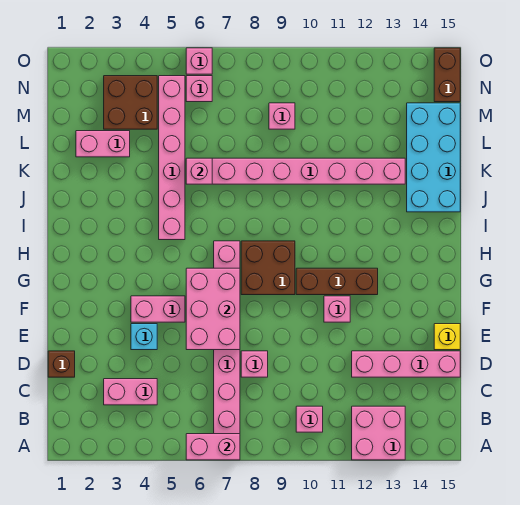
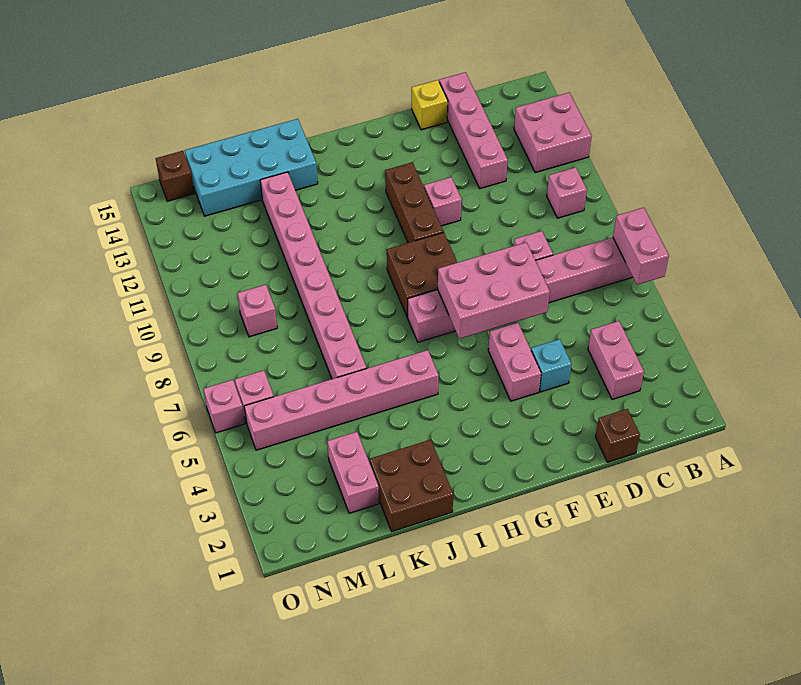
pink brick K6 level 2 -> none
brown brick M3:N4 level 1 -> brown brick J1:K2 level 1
brown brick N15:O15 level 1 -> brown brick N15 level 1

